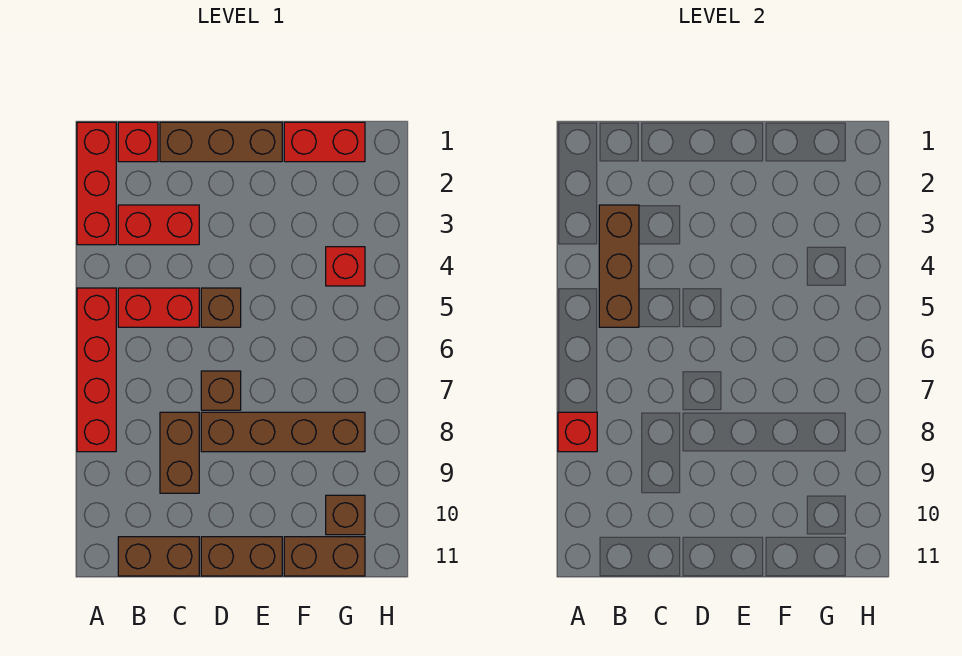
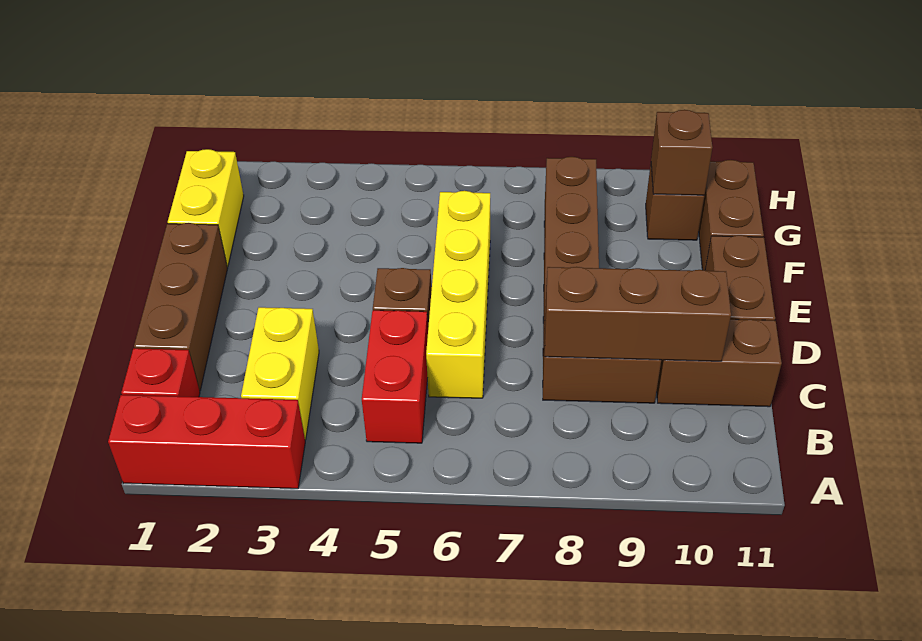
red brick A5:A8 level 1 -> none
red brick A8 level 2 -> none
red brick B3:C3 level 1 -> yellow brick B3:C3 level 1
brown brick B3:B5 level 2 -> brown brick C8:C10 level 2
brown brick B11:C11 level 1 -> brown brick C10:C11 level 1
none -> yellow brick C6:F6 level 1
brown brick D7 level 1 -> brown brick G10 level 2
red brick F1:G1 level 1 -> yellow brick F1:G1 level 1
red brick G4 level 1 -> none

